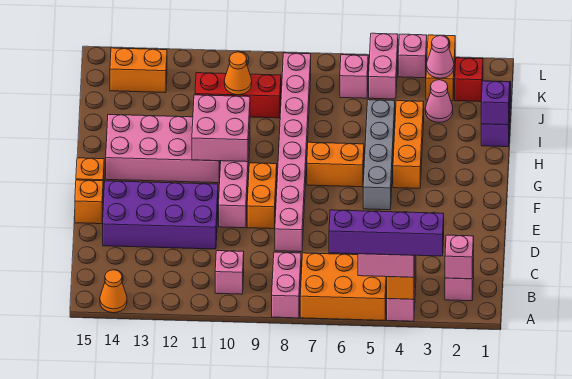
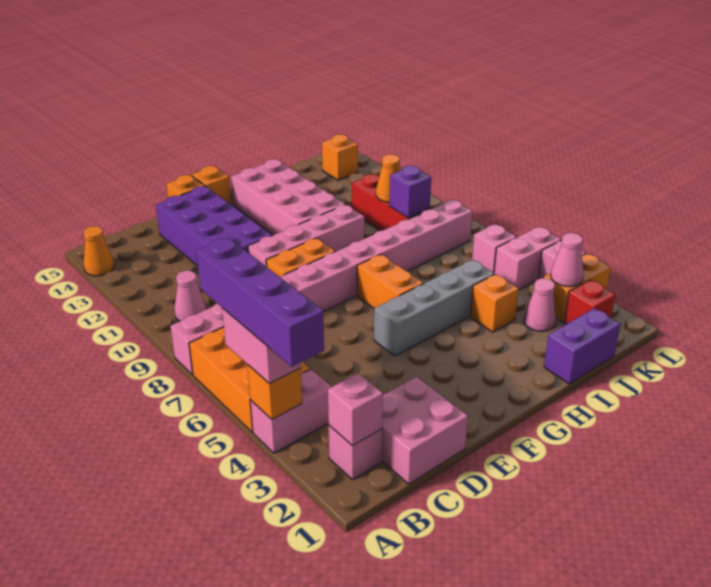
pink brick B10 level 1 -> pink cone B10 level 1
orange brick G4:I4 level 1 -> orange brick I4 level 1
pink brick G10:H11 level 2 -> pink brick C1:D2 level 1
purple brick I1 level 2 -> purple brick J9 level 2
orange brick K13:K14 level 1 -> orange brick K14 level 1

